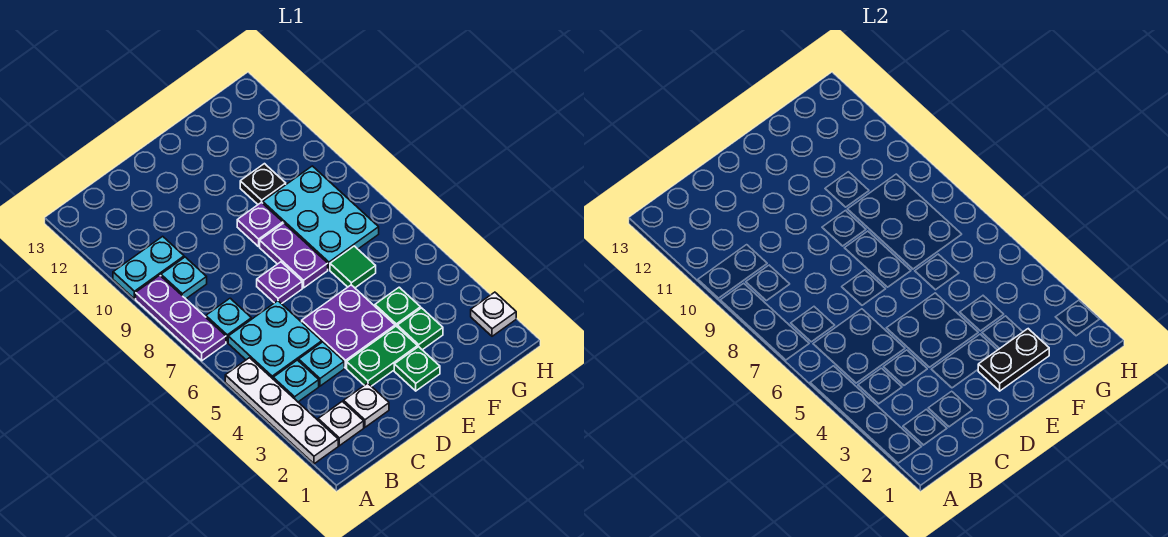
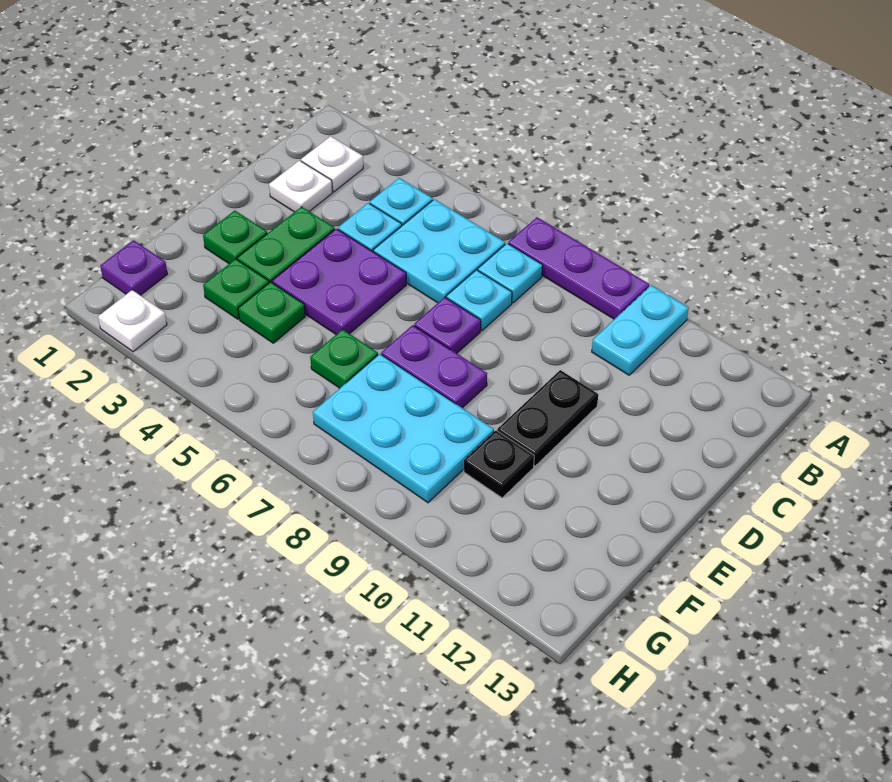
white plate A2:A5 level 1 -> none
cyan plate B9 level 1 -> cyan plate C7 level 1
black plate E2:F2 level 2 -> black plate D10:E10 level 1
purple plate E9 level 1 -> purple plate G1 level 1
green tile F6 level 1 -> green plate F6 level 1

